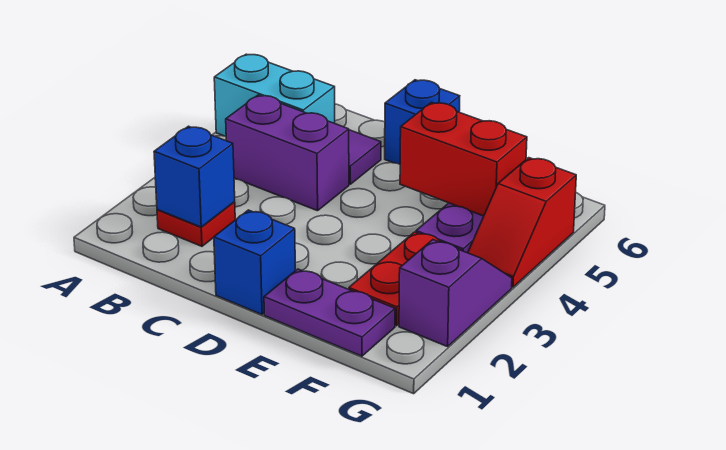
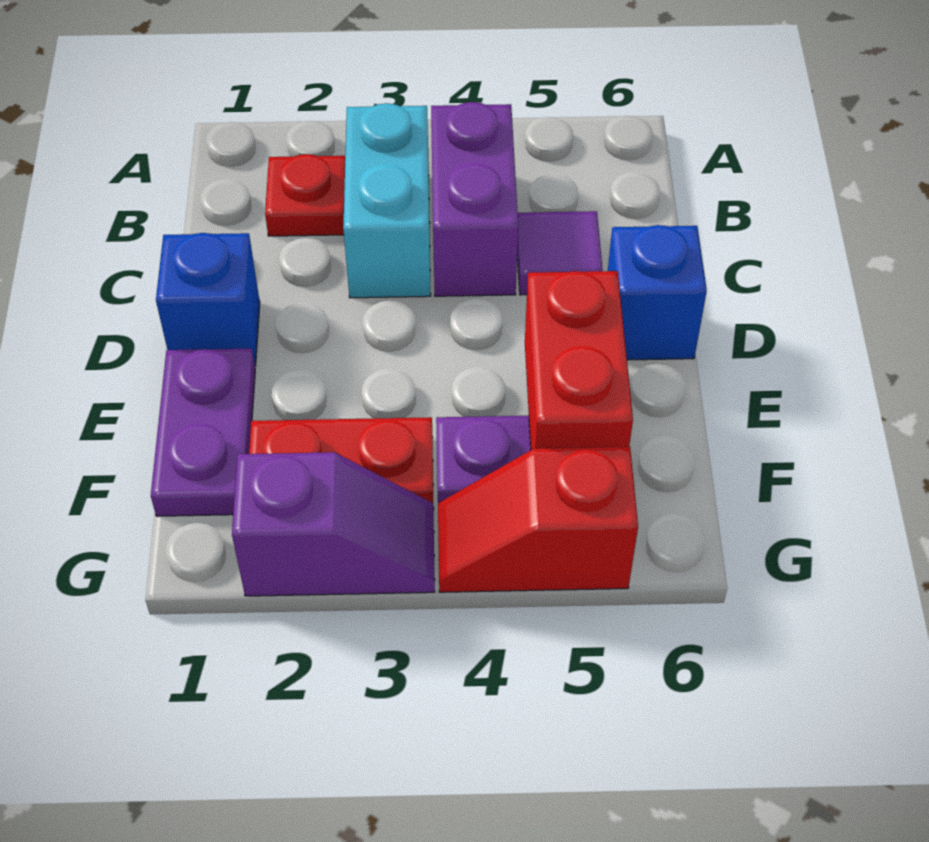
cyan brick A5:B5 level 1 -> cyan brick B3:C3 level 1
blue brick B2 level 2 -> none

